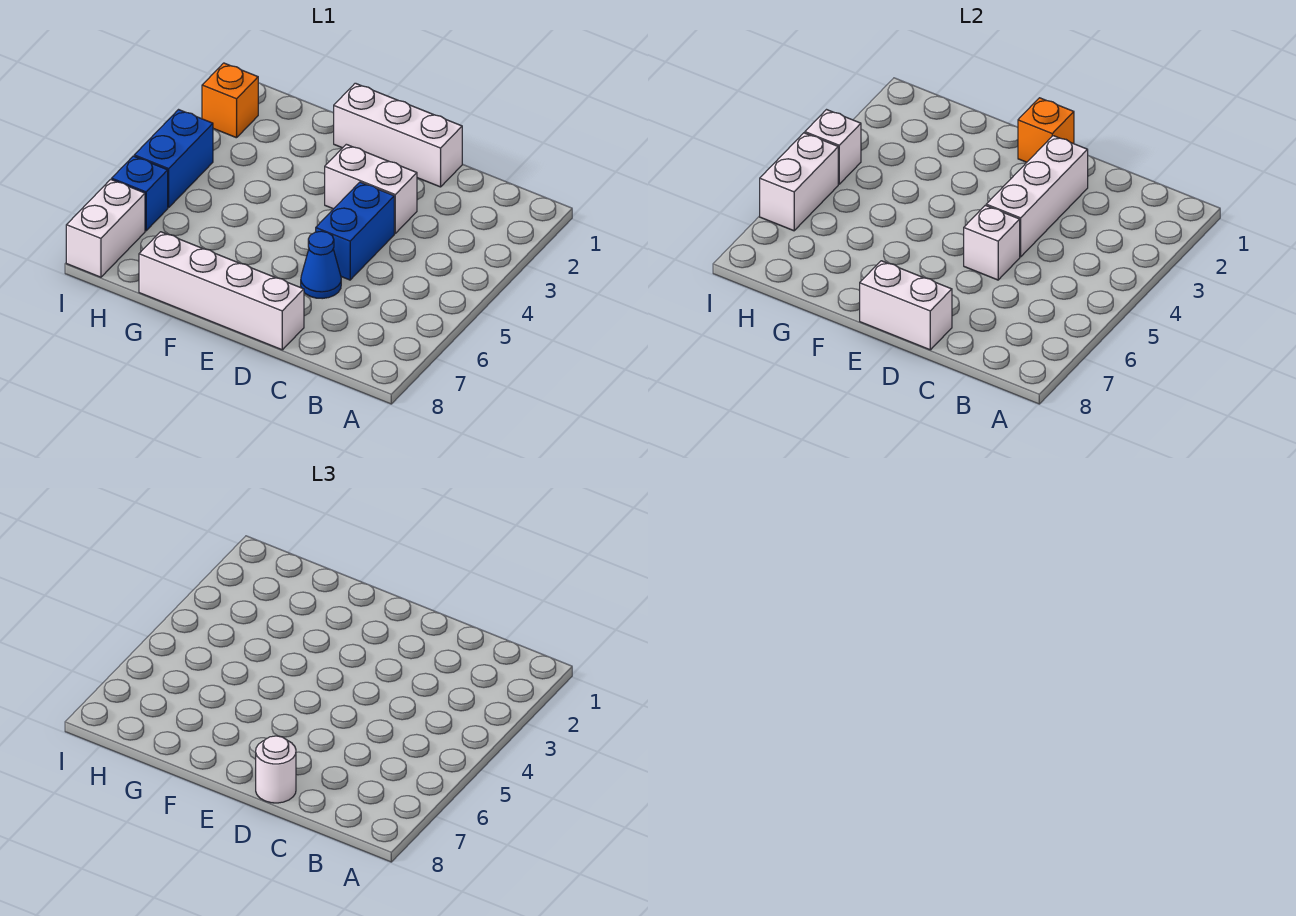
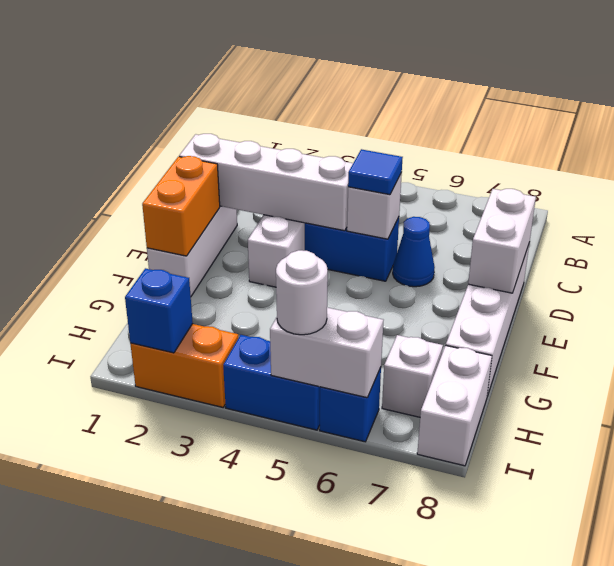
white brick D2:D4 level 2 -> white brick D1:D4 level 2
none -> blue tile D5 level 3
white round brick D8 level 3 -> white round brick I5 level 3
orange brick E1 level 2 -> orange brick E1:F1 level 2
orange brick I2 level 1 -> orange brick I2:I3 level 1
none -> blue brick I2 level 2
white brick I4 level 2 -> white brick H7 level 1
white brick I7:I8 level 1 -> white brick H8:I8 level 1

